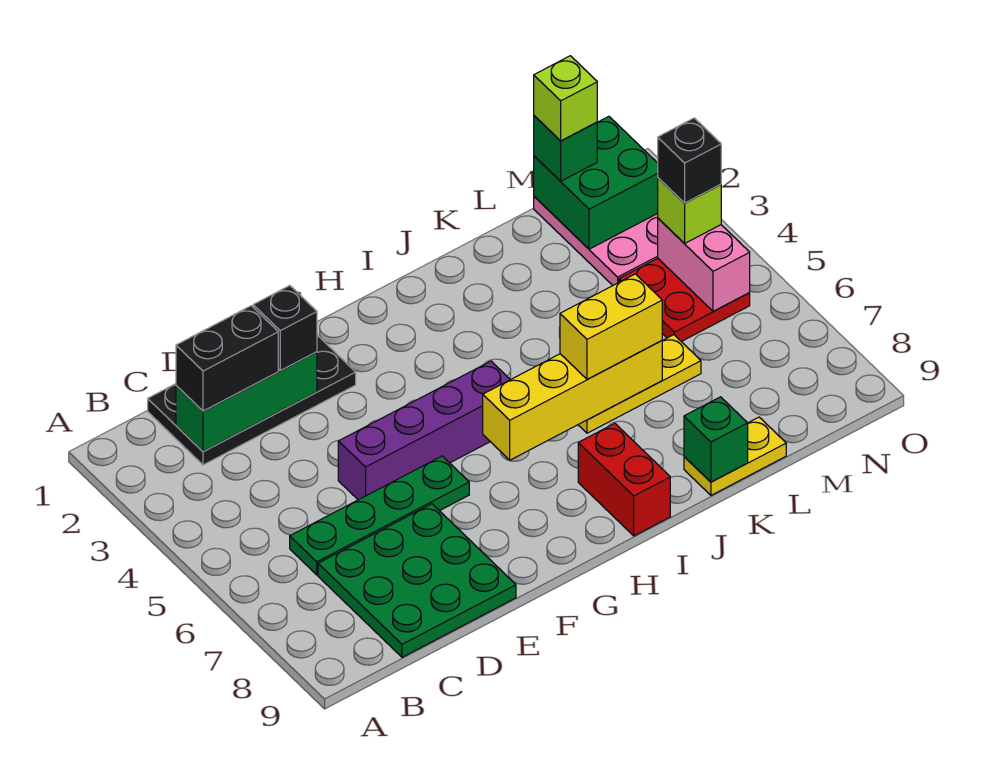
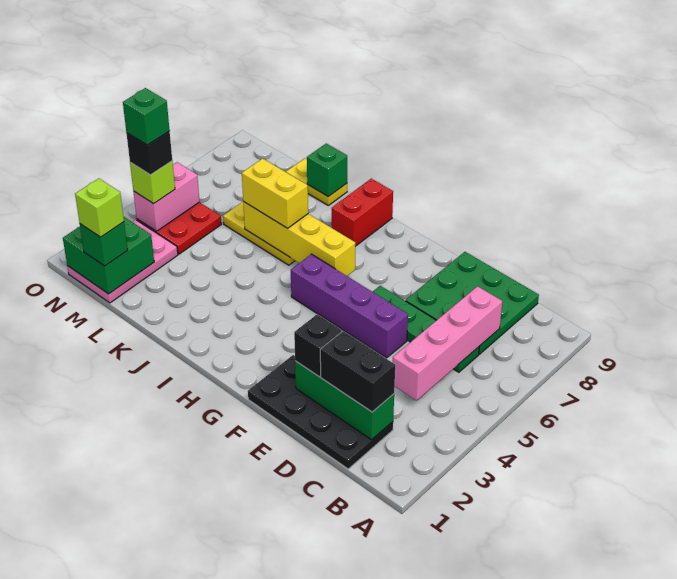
none -> pink brick C4:C7 level 2
none -> green brick N4 level 5

